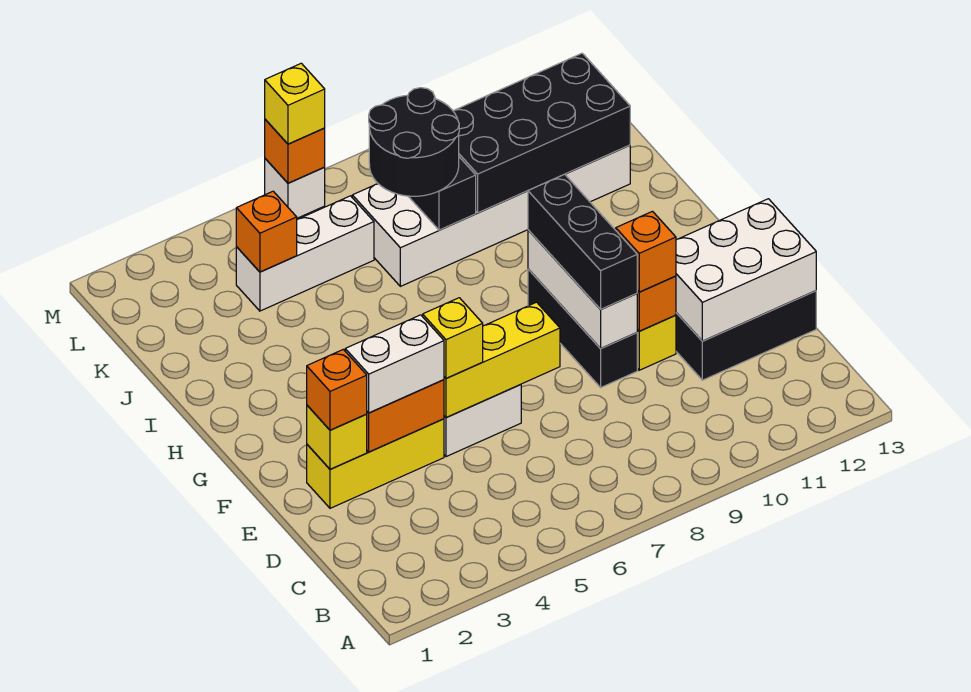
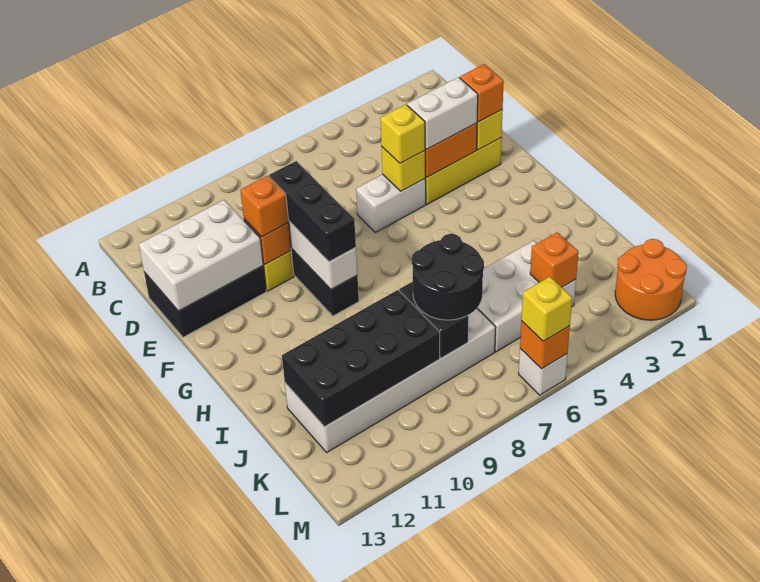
yellow brick E5:E7 level 2 -> yellow brick E5 level 2
white brick K4:K6 level 1 -> white brick J4:K6 level 1
none -> orange round brick L1:M2 level 1

